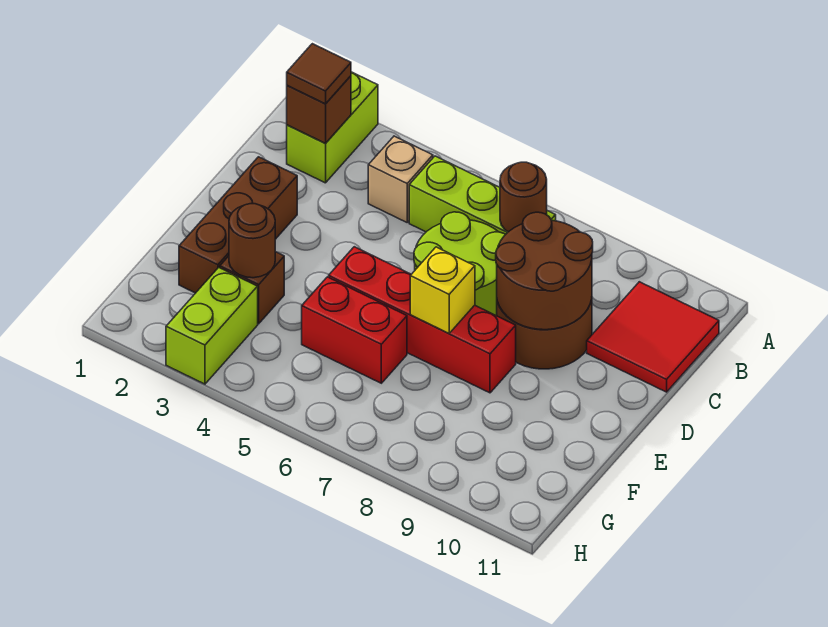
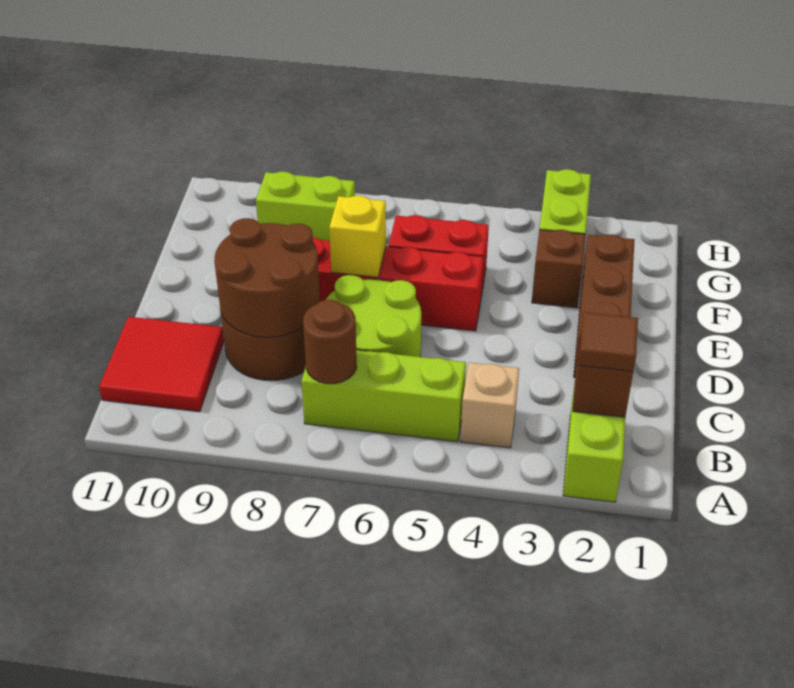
brown round brick F3 level 2 -> none
none -> lime brick G8:G9 level 1

